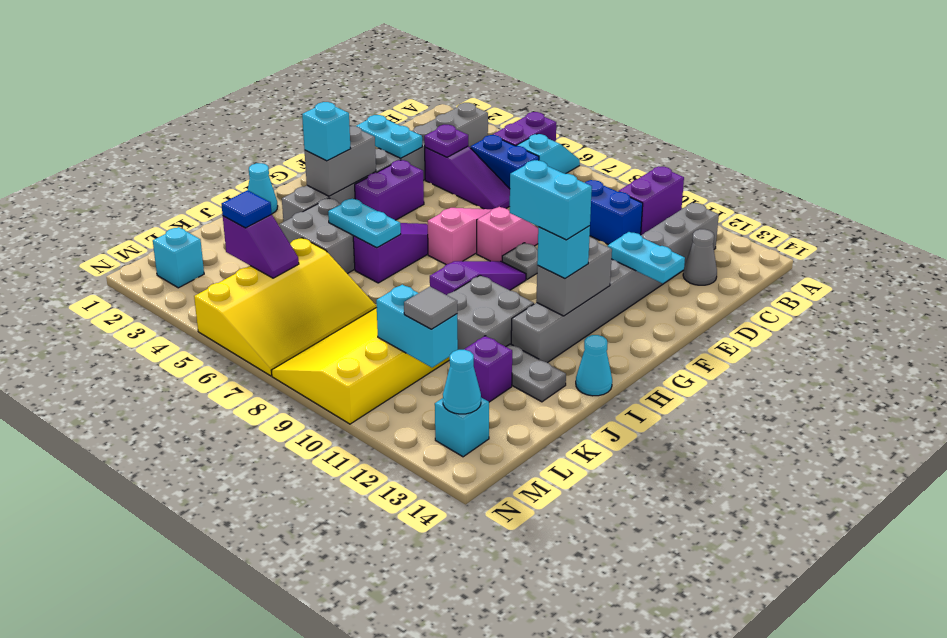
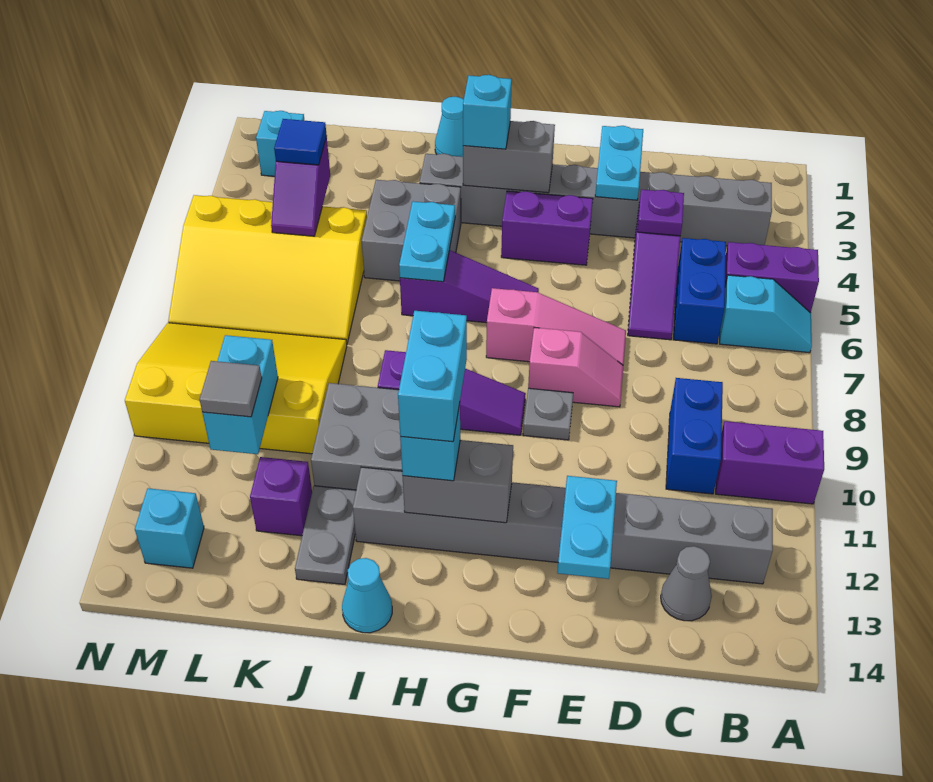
cyan cone M13 level 2 -> none

